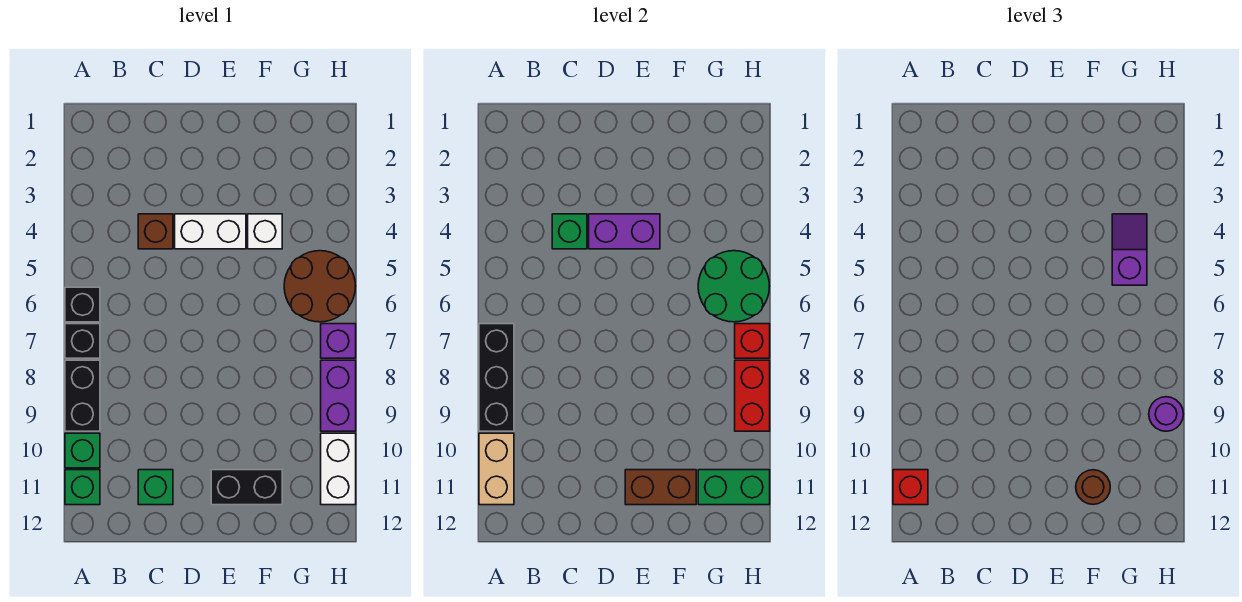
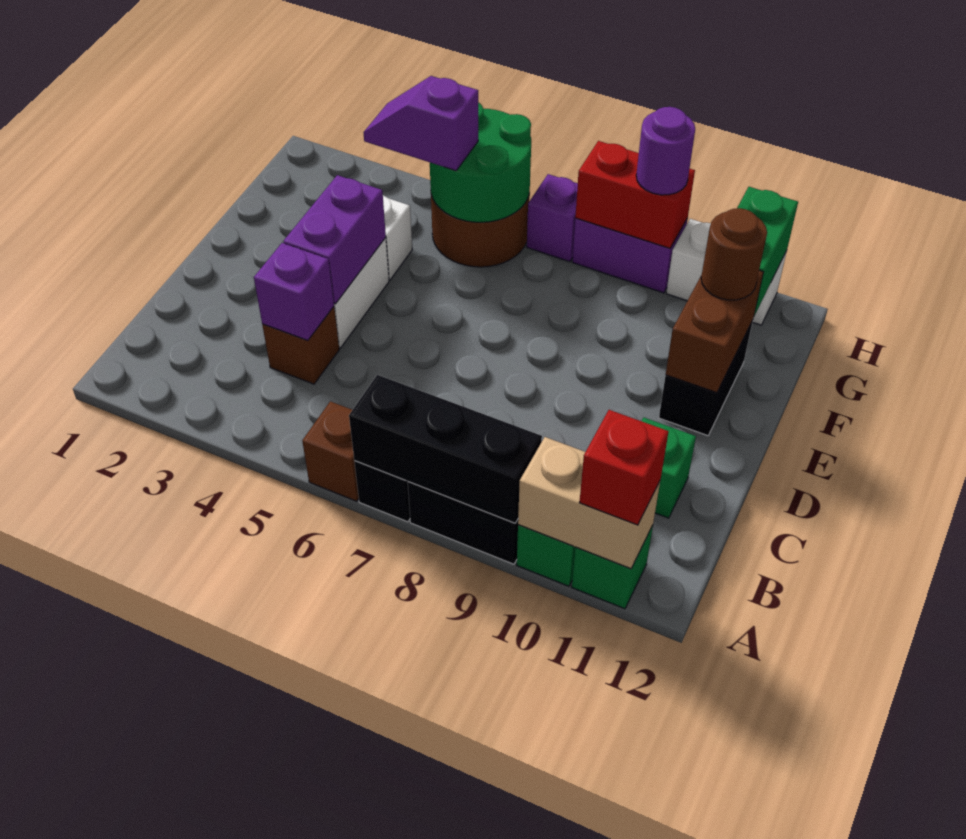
black brick A6 level 1 -> brown brick A6 level 1
green brick C4 level 2 -> purple brick C4 level 2
red brick H7 level 2 -> none

